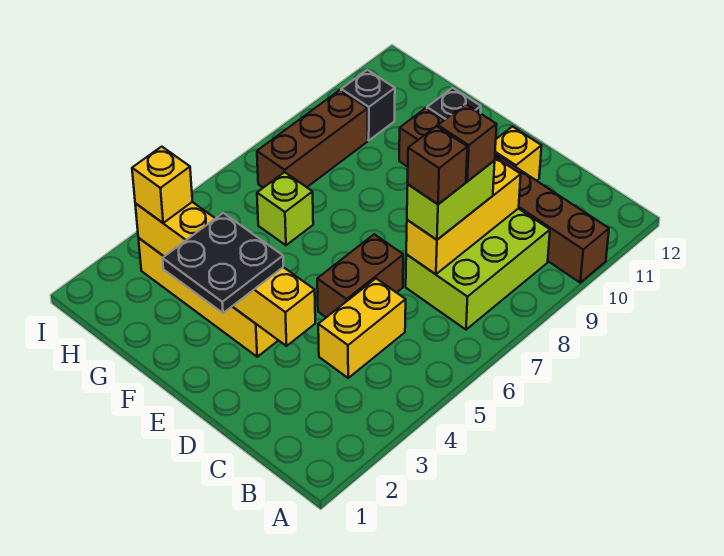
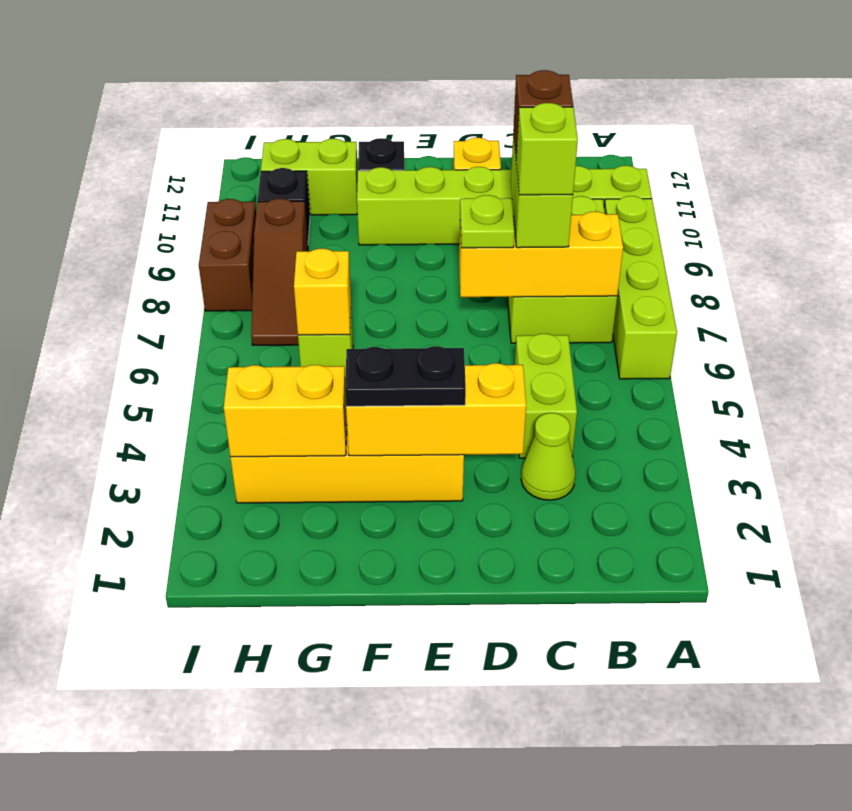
none -> lime brick A6:A9 level 1
brown brick A10:F10 level 1 -> lime brick A10:F10 level 1
none -> lime cone C3 level 1
yellow brick C4:C5 level 1 -> lime brick C4:C5 level 1
yellow brick C7:C9 level 2 -> yellow brick B7:D7 level 2
brown brick C7 level 4 -> lime brick C7 level 4
brown brick D5:D6 level 1 -> brown brick I8:I9 level 1
none -> lime plate D7 level 3
black plate E2:F3 level 3 -> black plate E3:F3 level 3
none -> lime brick G11:H11 level 1
yellow brick H3 level 3 -> yellow brick G6 level 2
brown brick H7:H9 level 1 -> brown slope H7:H9 level 1 top 9

